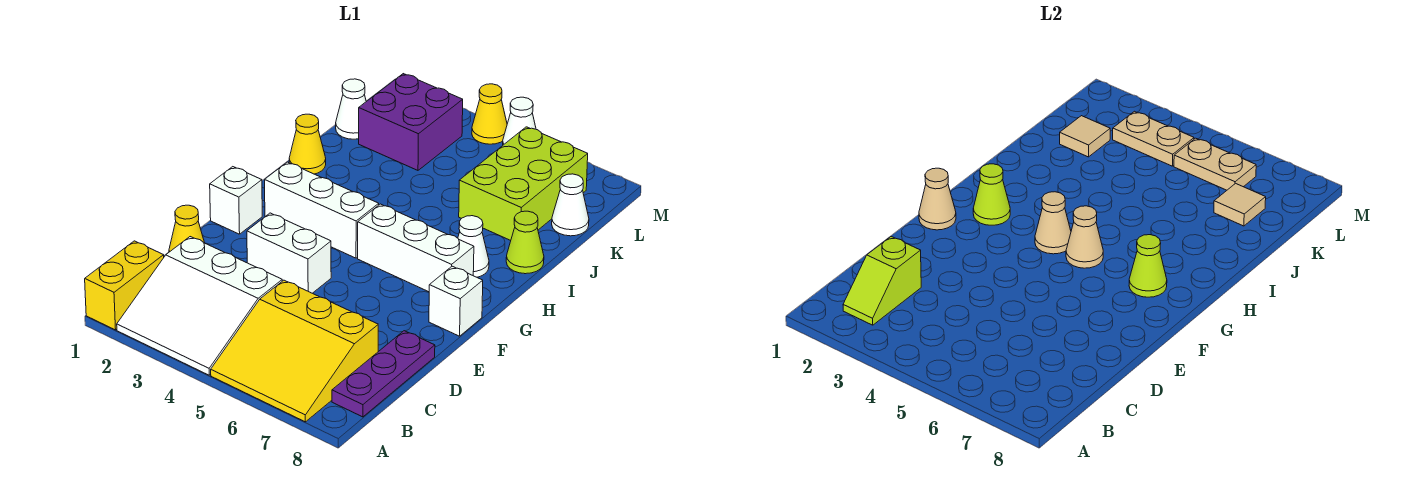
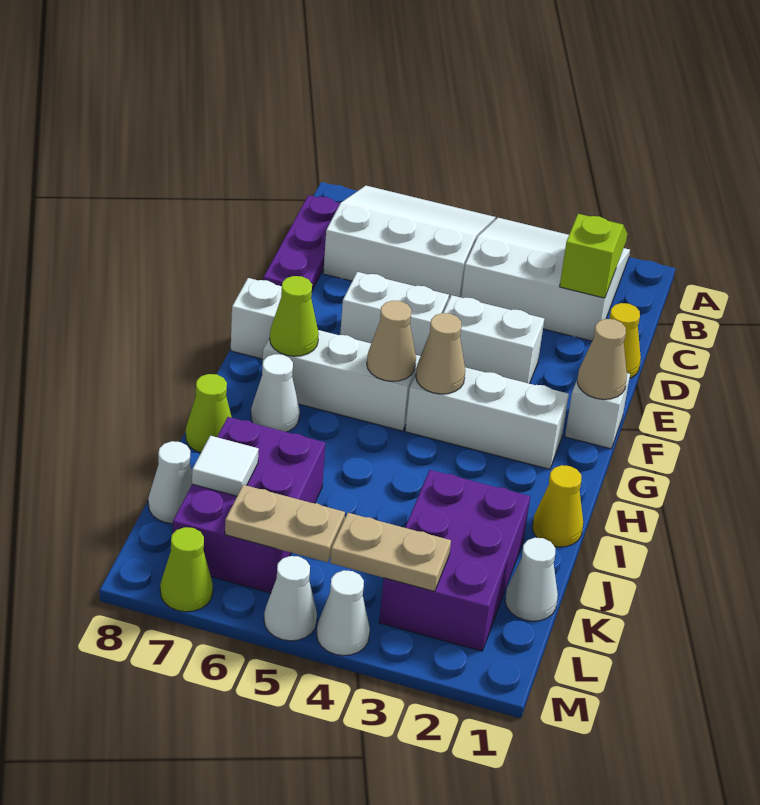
yellow brick A1:B1 level 1 -> none
yellow slope A5:C7 level 1 top C -> white slope A5:C7 level 1 top C
none -> white brick E5:E6 level 1
lime cone G2 level 2 -> lime cone M7 level 1
lime brick J6:L7 level 1 -> purple brick J6:L7 level 1
purple brick K2:L3 level 1 -> purple brick J2:L3 level 1
tan tile K2 level 2 -> none
tan tile K7 level 2 -> white tile K7 level 2
yellow cone M4 level 1 -> white cone M4 level 1

